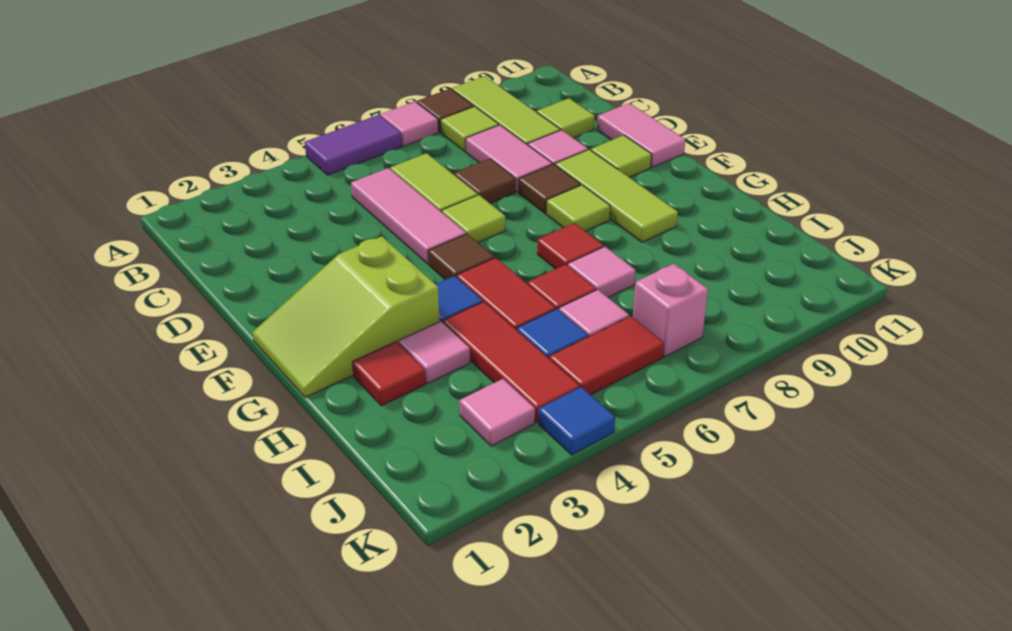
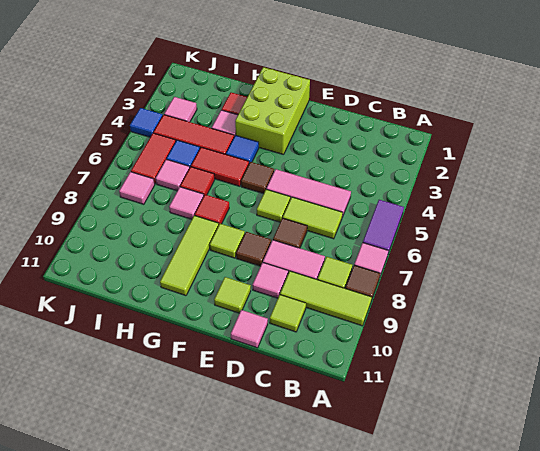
pink tile D11:E11 level 1 -> pink tile D11 level 1
lime tile E9:G9 level 1 -> lime tile G8:G10 level 1
lime slope F1:G3 level 1 top 3 -> lime brick F1:G3 level 1
pink brick J7 level 1 -> pink tile J7 level 1

